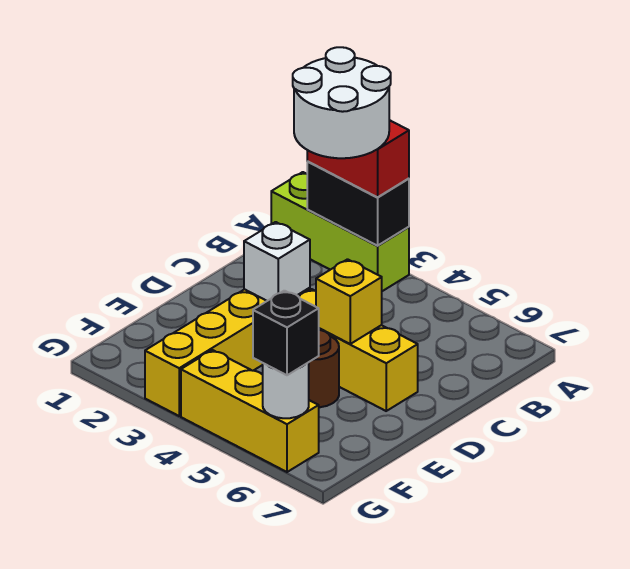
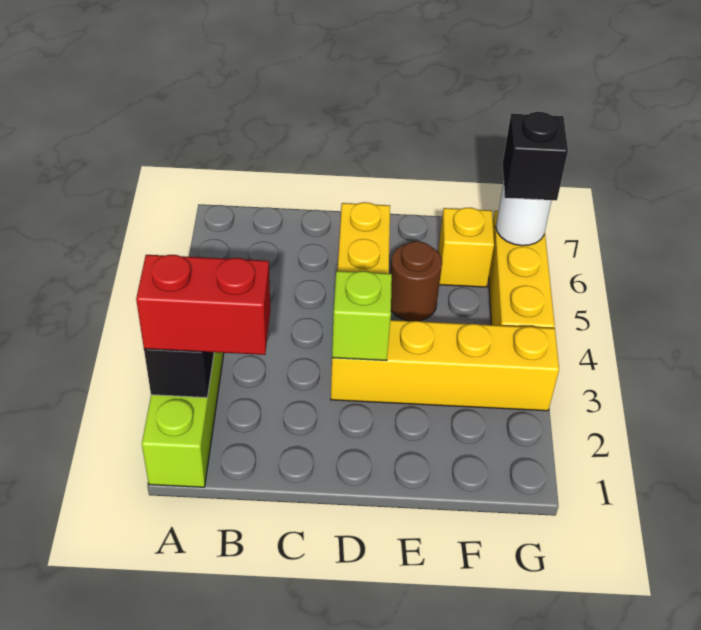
red brick A2:A3 level 3 -> red brick A2:B2 level 3
white round brick A2:B3 level 4 -> none
white brick D3 level 2 -> lime brick D3 level 2
yellow brick D5 level 2 -> yellow brick F6 level 1

